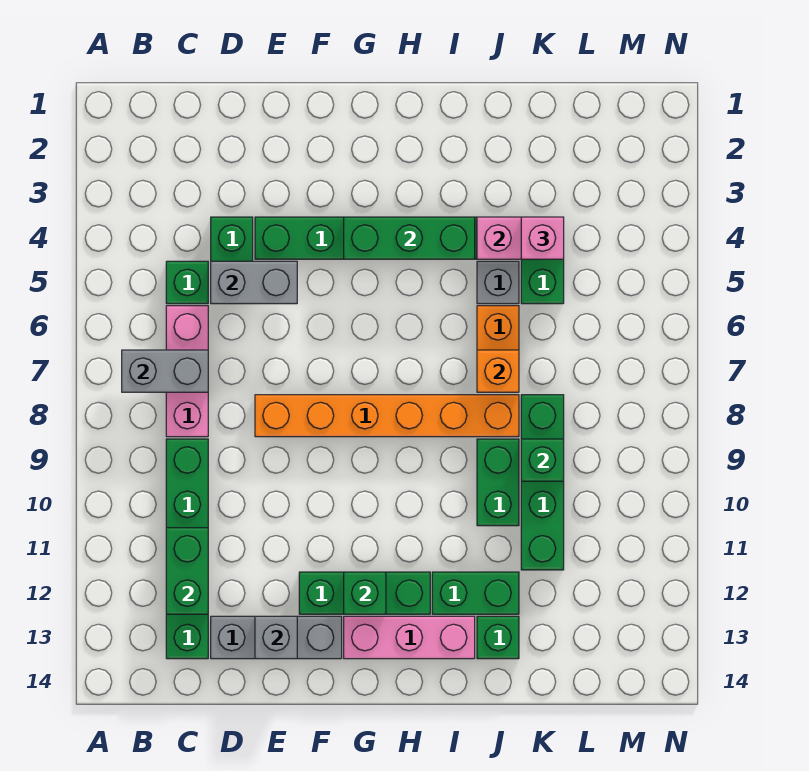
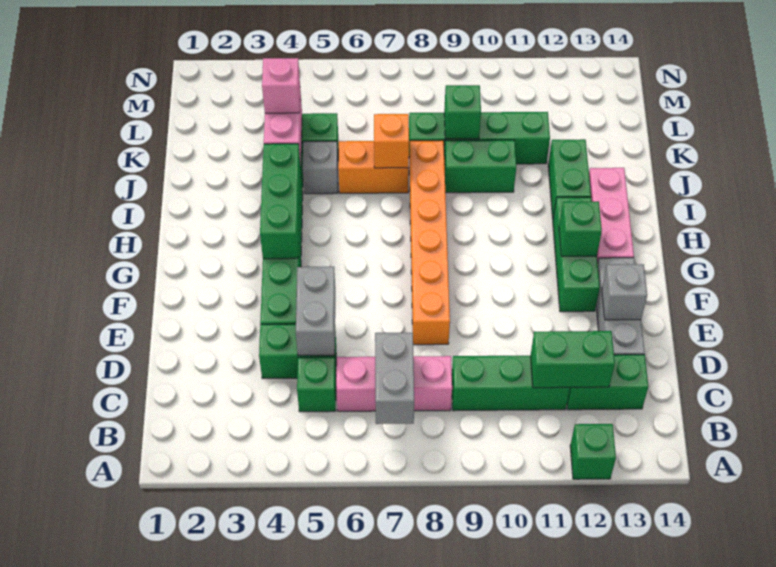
green brick J13 level 1 -> green brick A12 level 1

